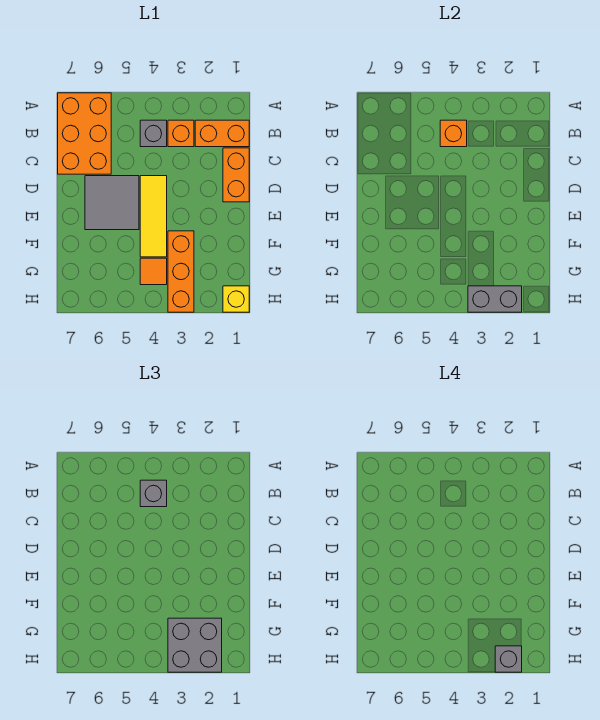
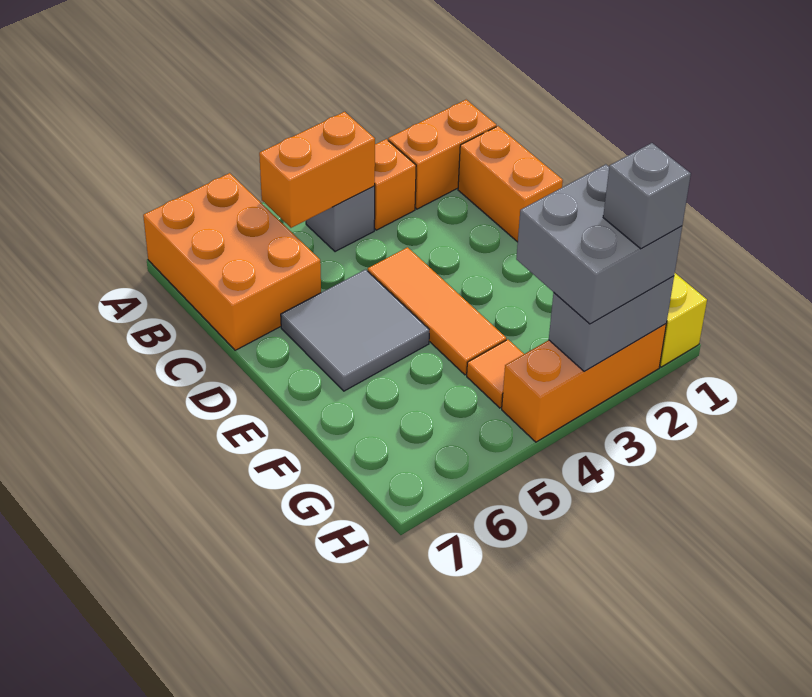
orange brick B4 level 2 -> orange brick B4:B5 level 2
grey brick B4 level 3 -> none
yellow tile D4:F4 level 1 -> orange tile D4:F4 level 1
orange brick F3:H3 level 1 -> orange brick H2:H4 level 1

